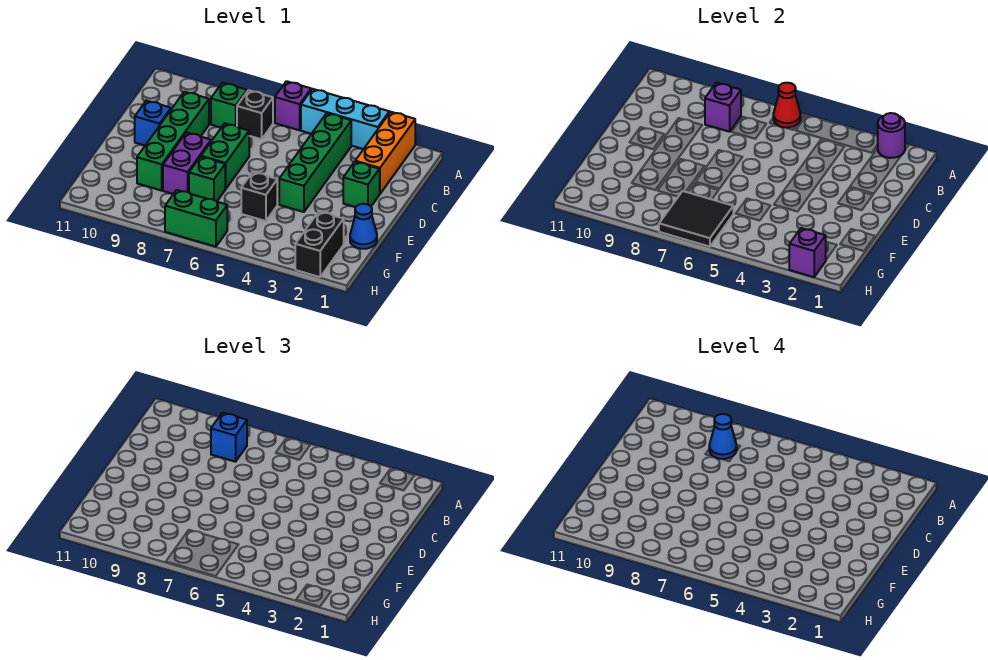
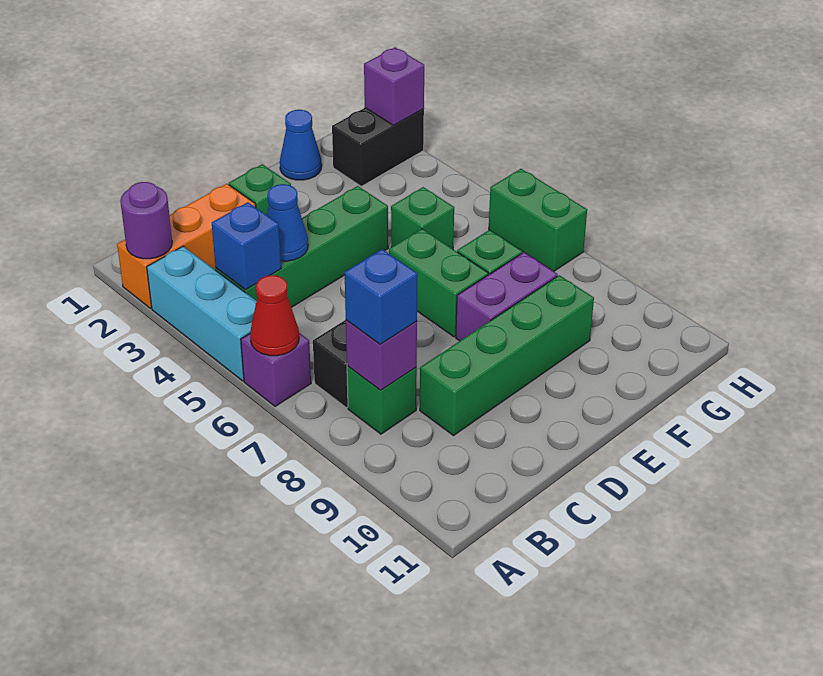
blue cone B8 level 4 -> blue cone C4 level 2
green brick D7:E7 level 1 -> green brick E6:E7 level 1
blue brick D10 level 1 -> blue brick B4 level 2
black brick F5 level 1 -> green brick F5 level 1
black tile G6:H7 level 2 -> none

